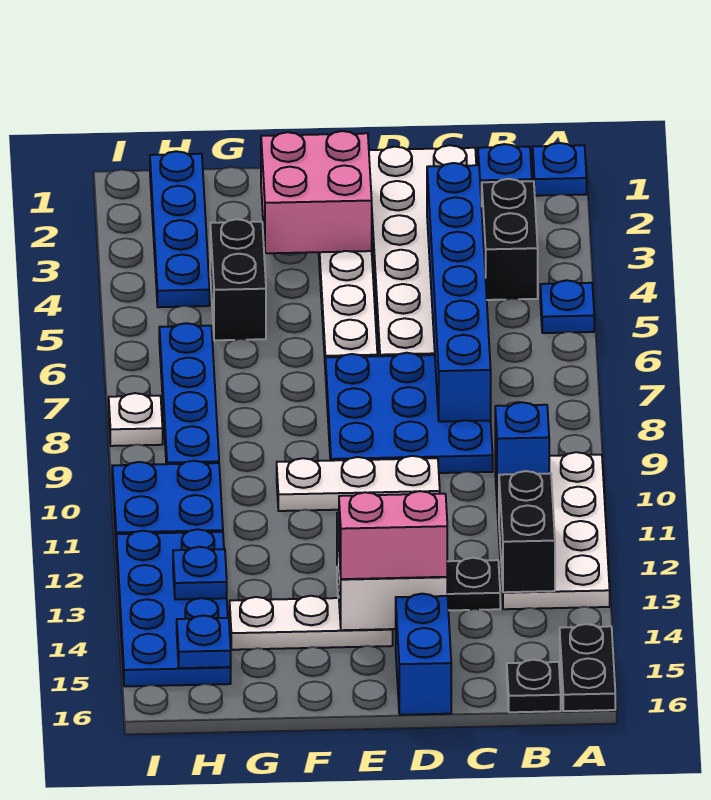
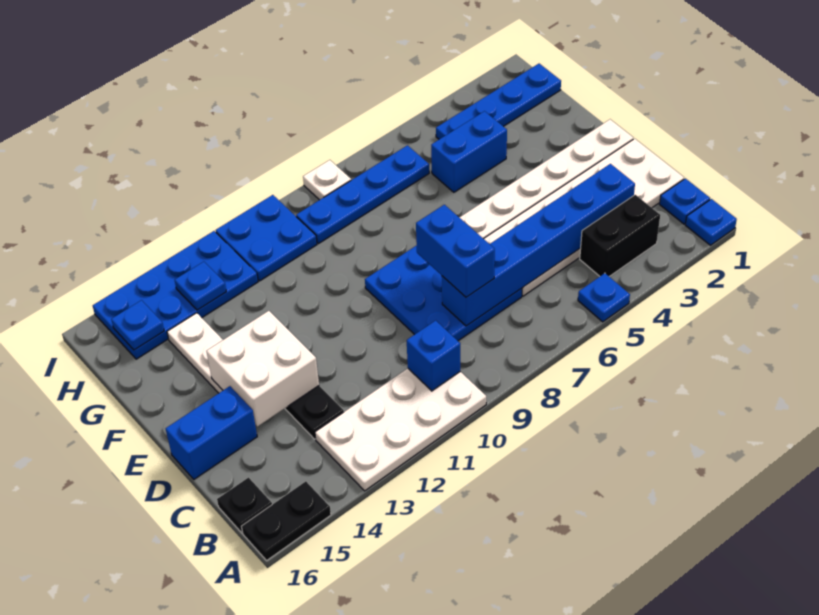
black brick B12:B13 level 2 -> none
none -> blue brick C8:D8 level 3
white plate D10:F10 level 1 -> none
pink brick D14:E14 level 3 -> none
pink brick E2:F3 level 2 -> none
black brick G4:G5 level 1 -> blue brick G4:G5 level 1

